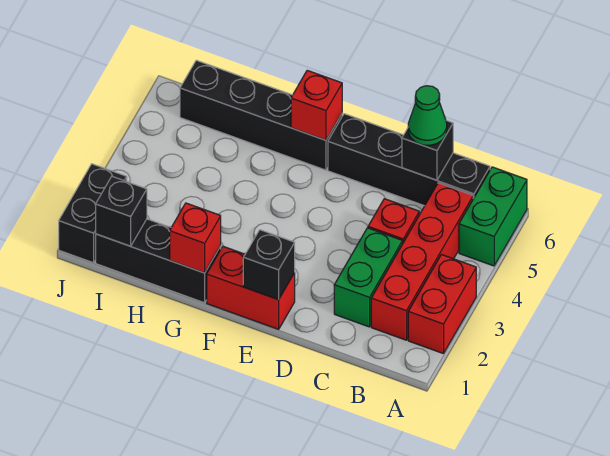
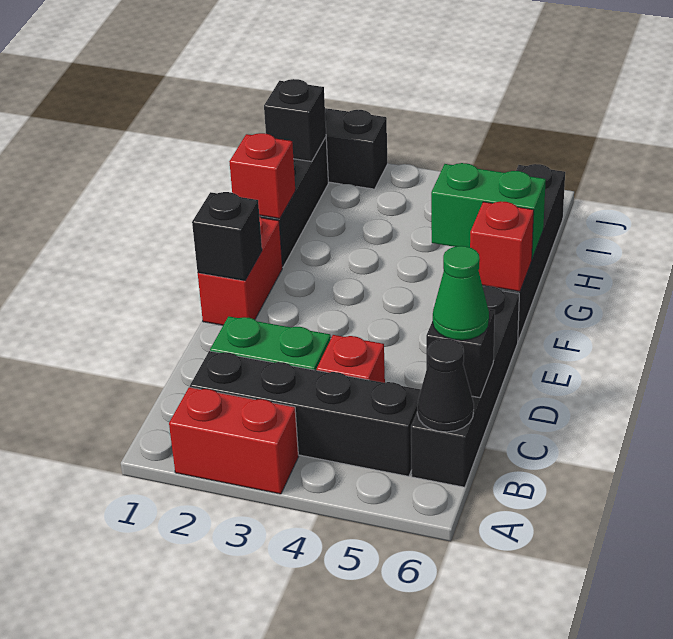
green brick A5:A6 level 1 -> green brick G5:G6 level 2
red brick B2:B5 level 1 -> black brick B2:B5 level 1
none -> black cone B6 level 2

